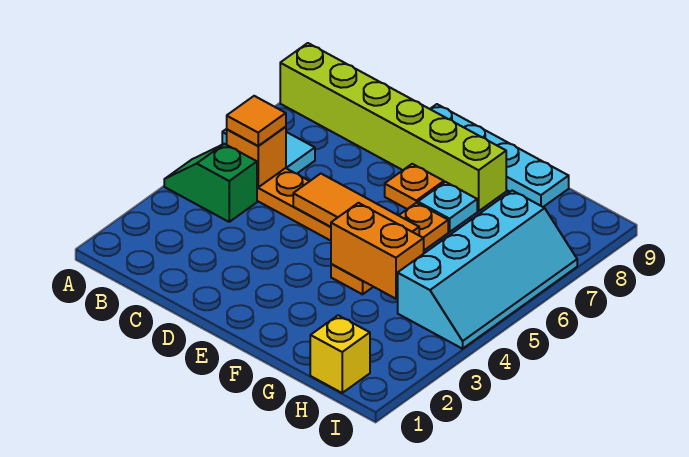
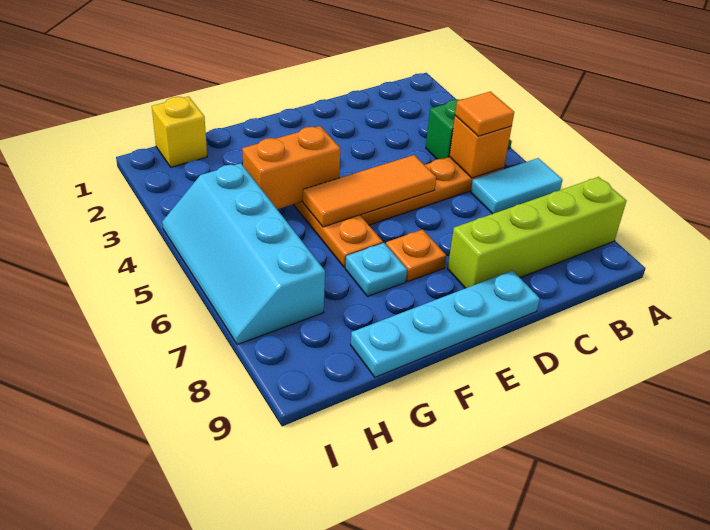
lime brick A8:F8 level 1 -> lime brick A8:D8 level 1

